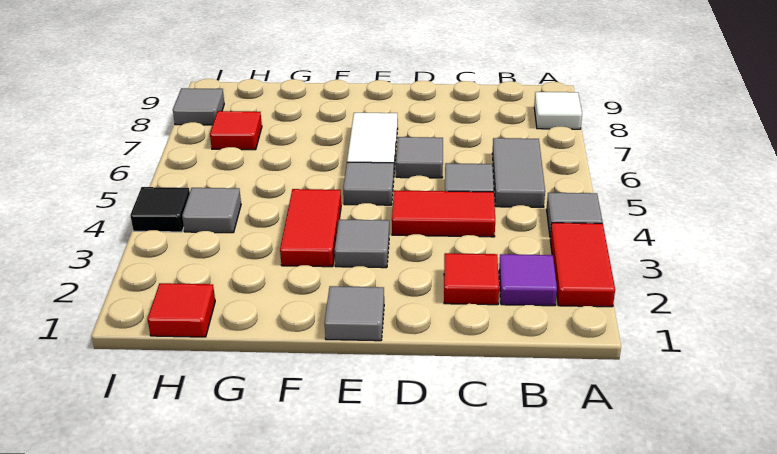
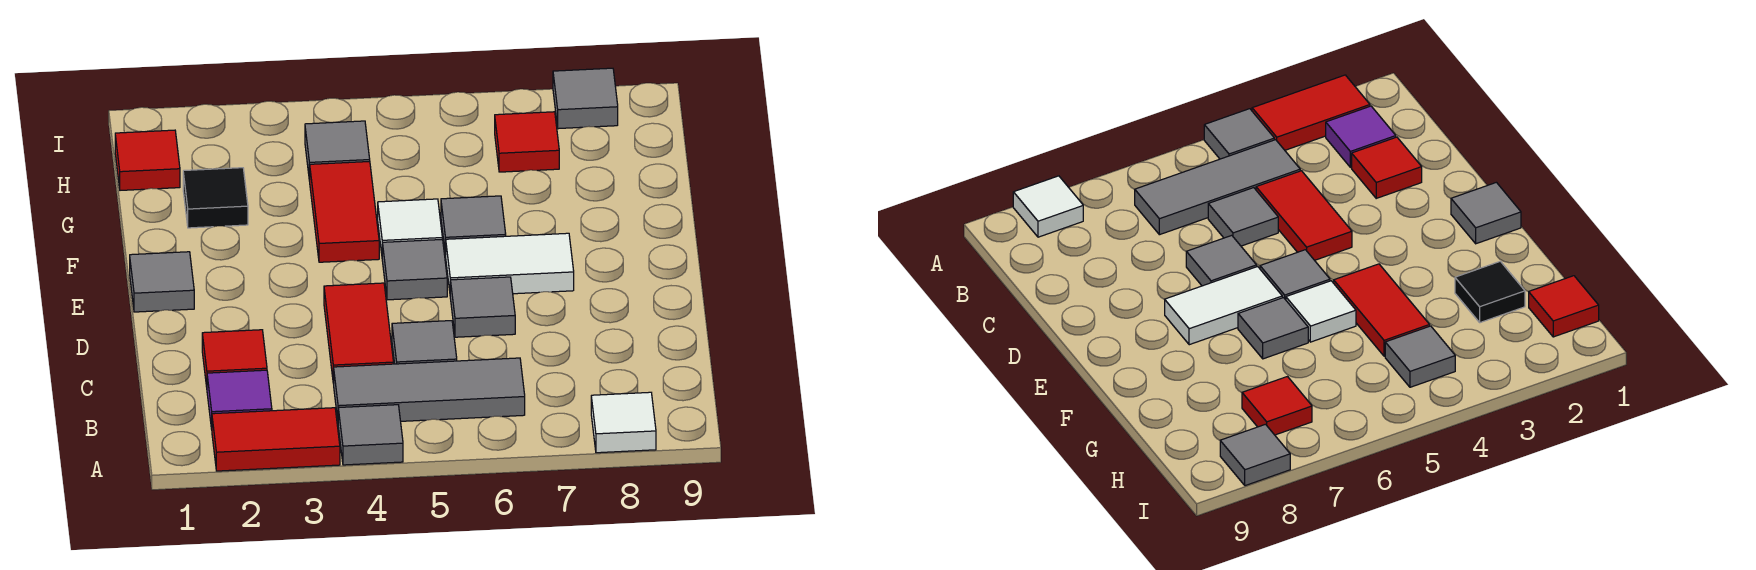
grey tile B5:B6 level 1 -> grey tile B4:B6 level 1
grey tile E3 level 1 -> grey tile F6 level 1
red tile F3:F4 level 1 -> red tile F4:G4 level 1
none -> white tile F5 level 1
black tile I4 level 1 -> black tile G2 level 1

